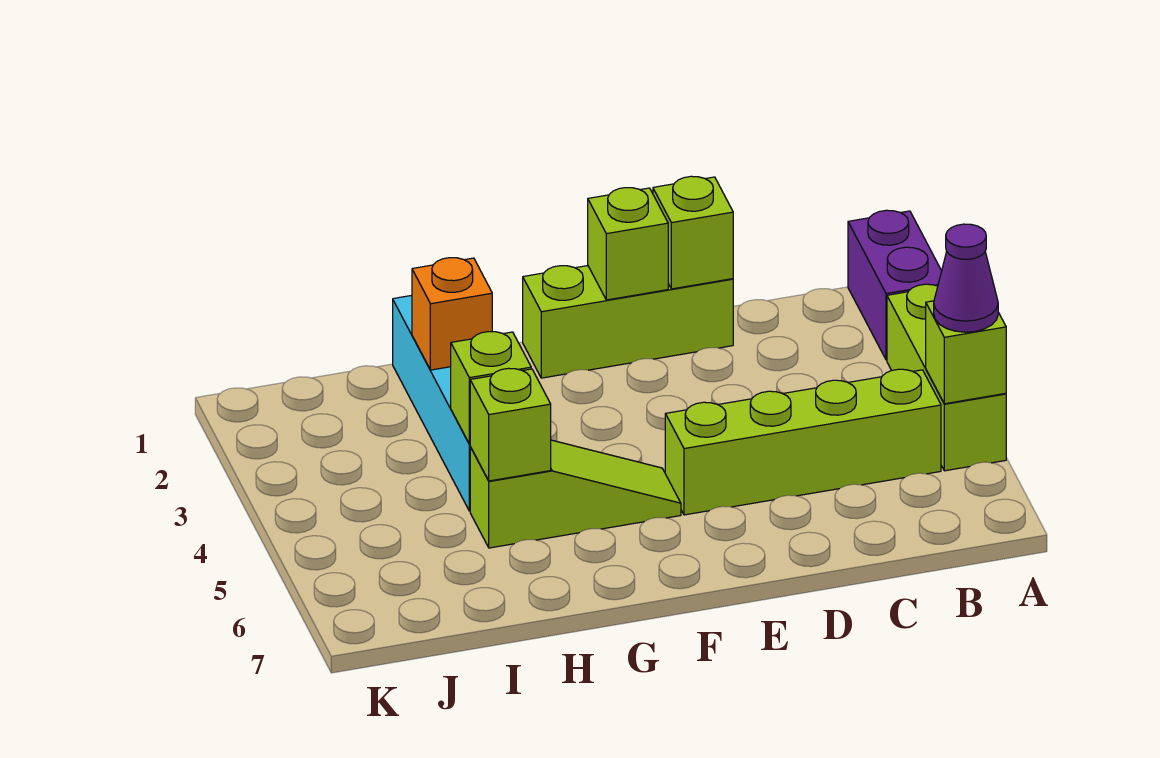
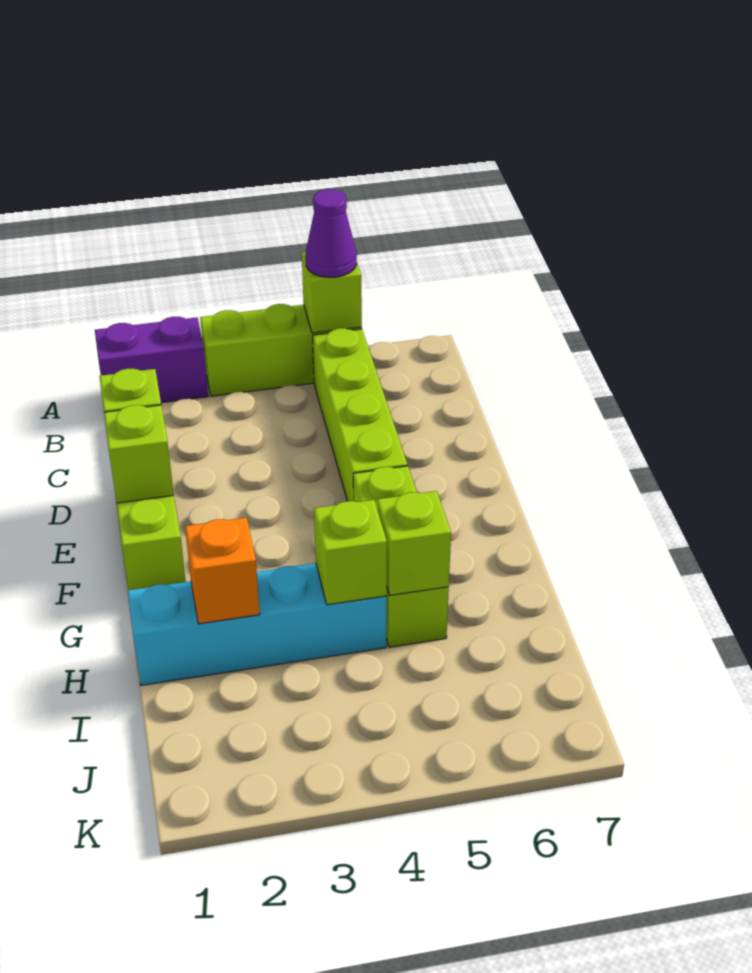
lime slope F5:H5 level 1 top H -> lime brick F5:H5 level 1

